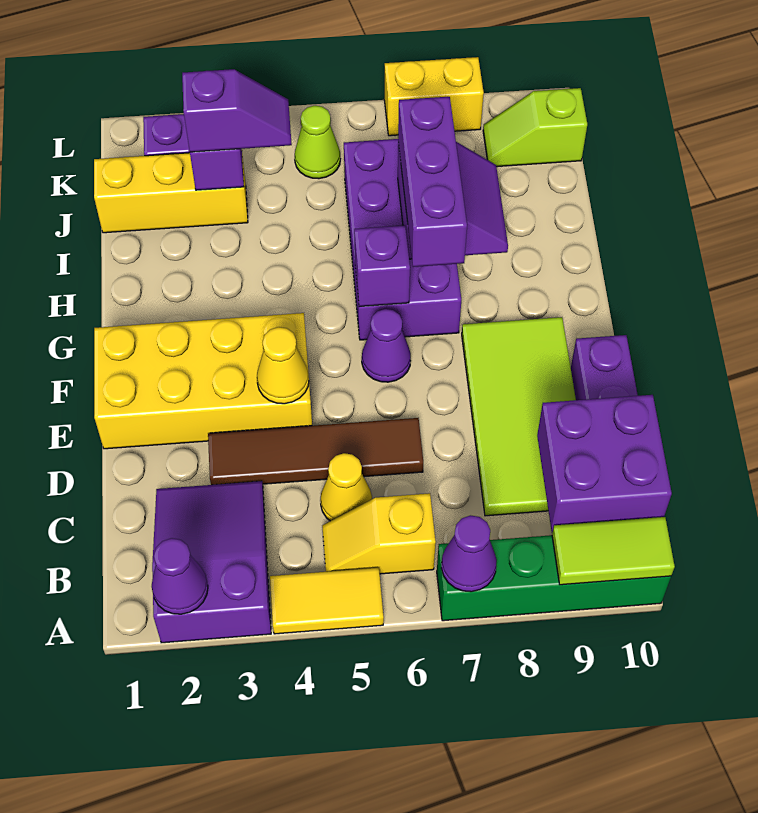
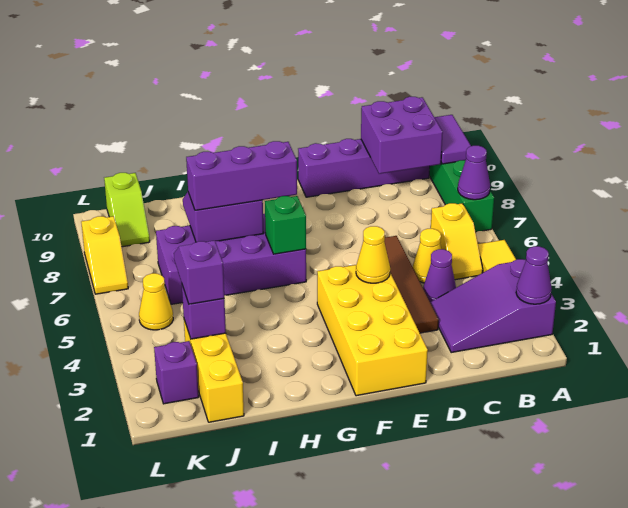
lime tile A9:A10 level 2 -> purple tile A9:A10 level 2
lime tile C8:F9 level 1 -> none
purple cone F6 level 1 -> purple cone C4 level 1
purple brick G6 level 2 -> green brick G6 level 2
lime cone K5 level 1 -> yellow cone K5 level 1
yellow brick L7:L8 level 1 -> yellow slope L7:L8 level 1 top 8

